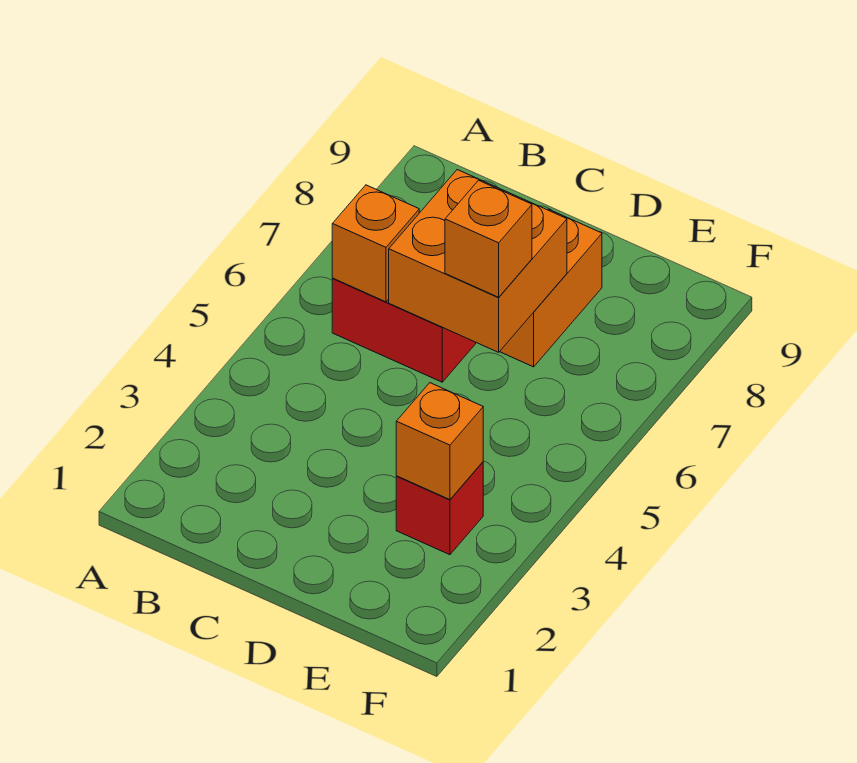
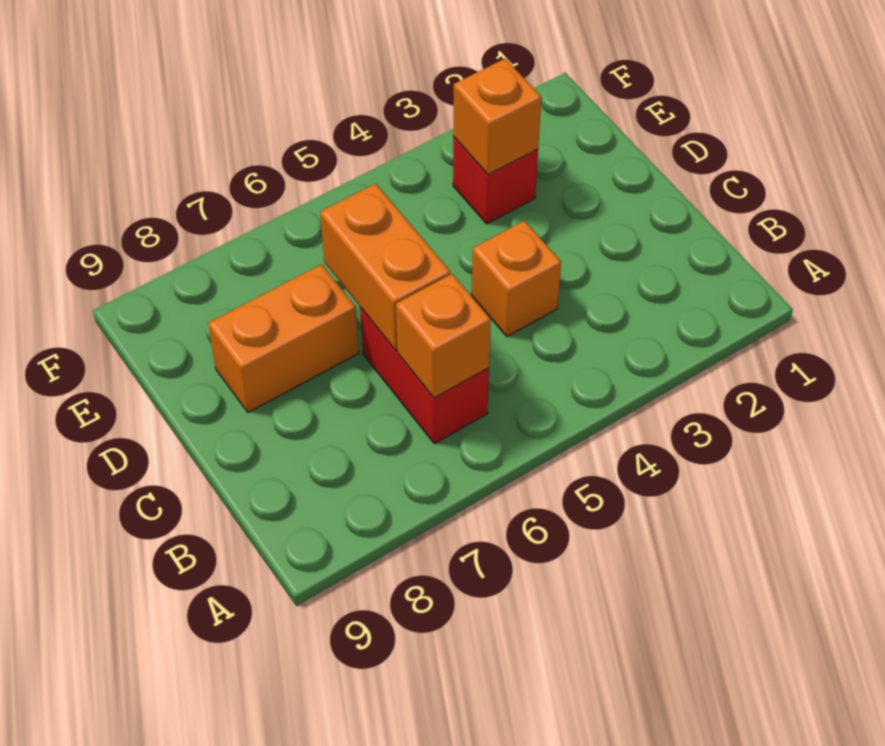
orange brick C6:D7 level 2 -> orange brick C6:D6 level 2
orange brick D6 level 3 -> orange brick C4 level 1

